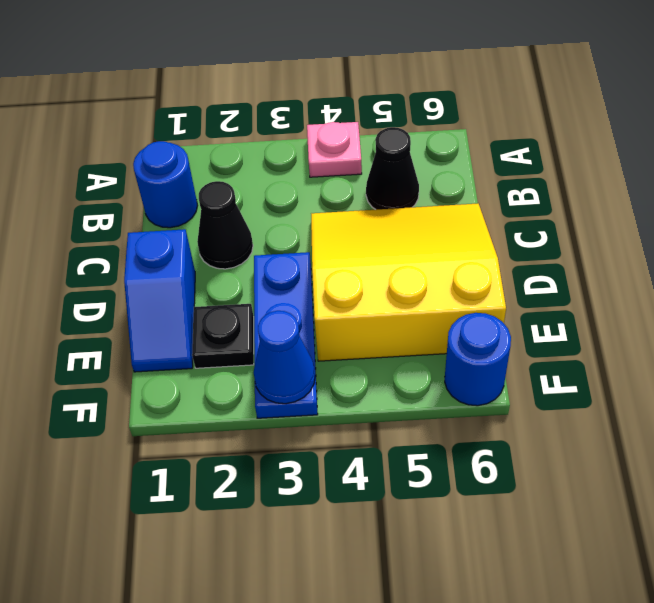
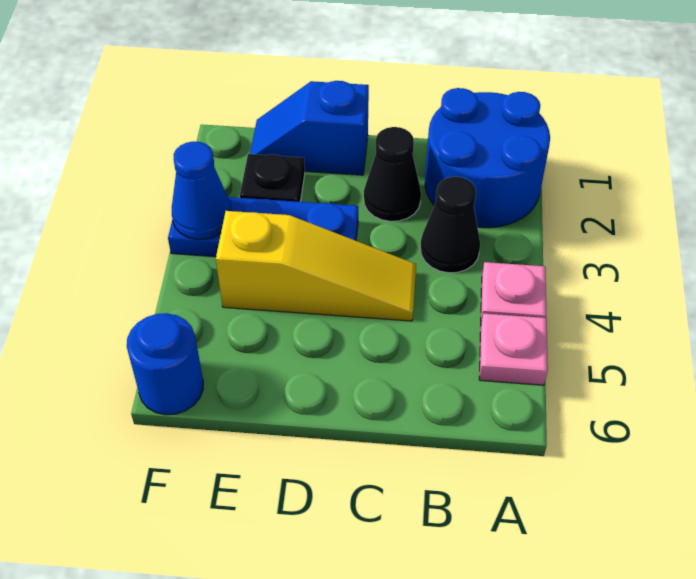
none -> pink plate A5 level 1
blue round brick B1 level 1 -> blue round brick A1:B2 level 1
black cone B5 level 1 -> black cone B3 level 1
yellow slope C4:E6 level 1 top E -> yellow slope C4:E4 level 1 top E

